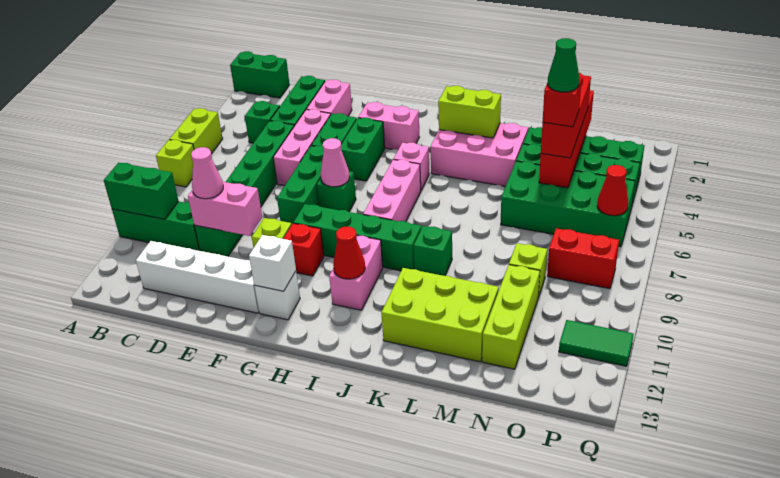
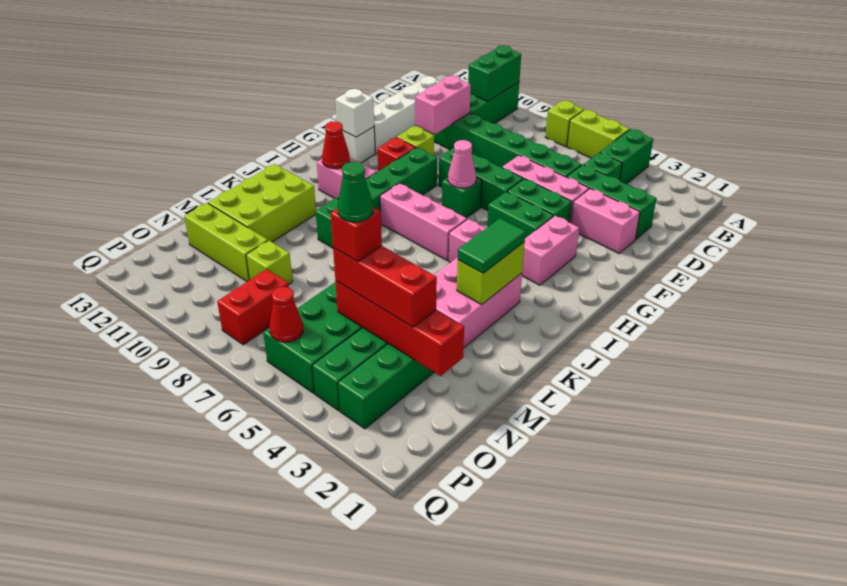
green brick A1:B1 level 1 -> green brick A4:B4 level 1
pink cone D10 level 3 -> none
green tile P11:Q11 level 1 -> green tile J3:K3 level 3

